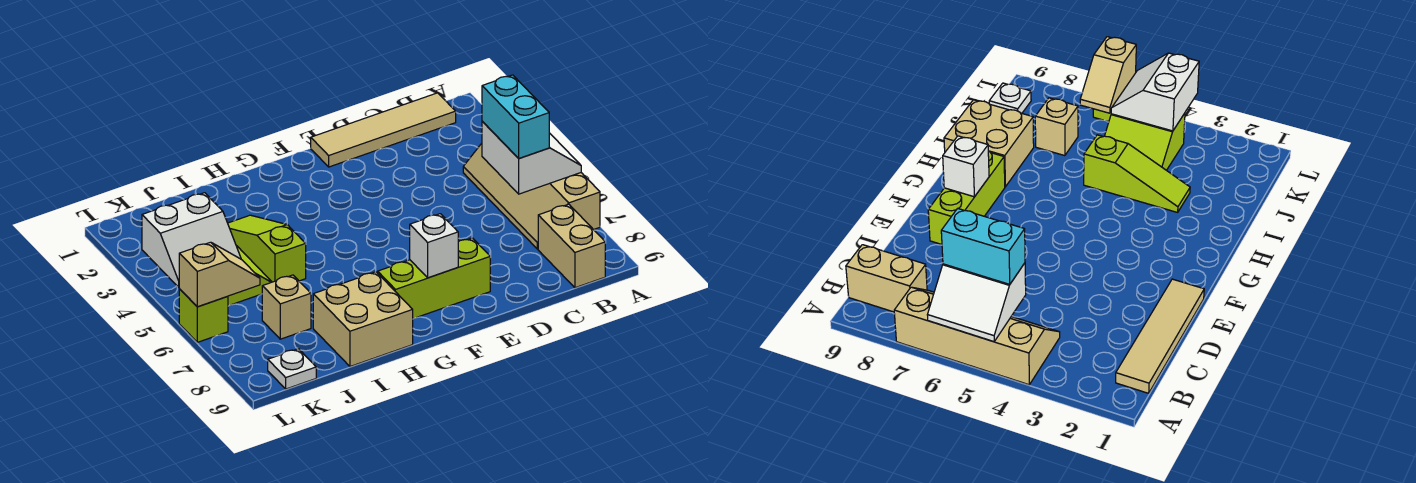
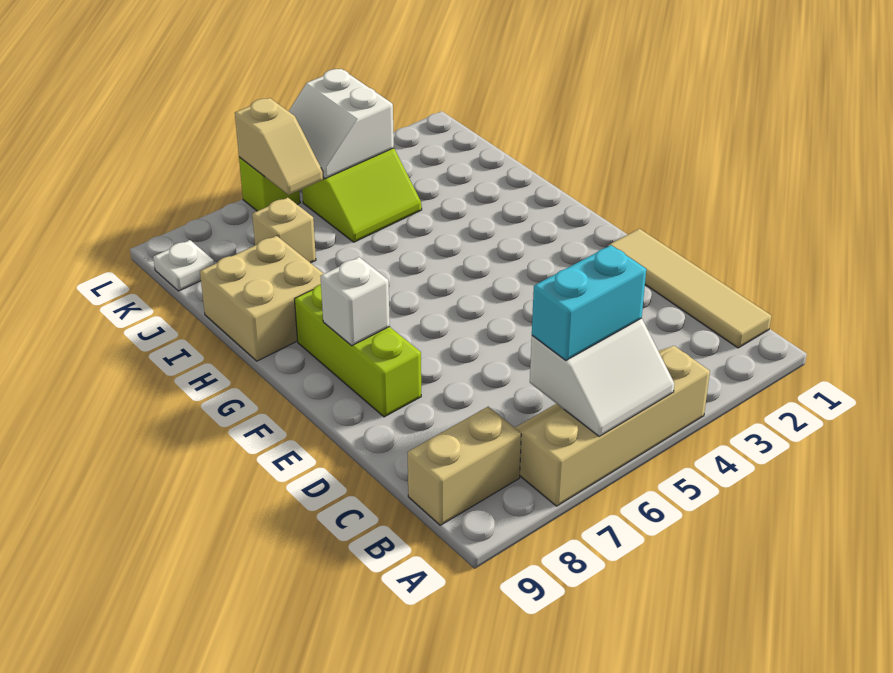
lime slope I3:I5 level 1 top 5 -> none

